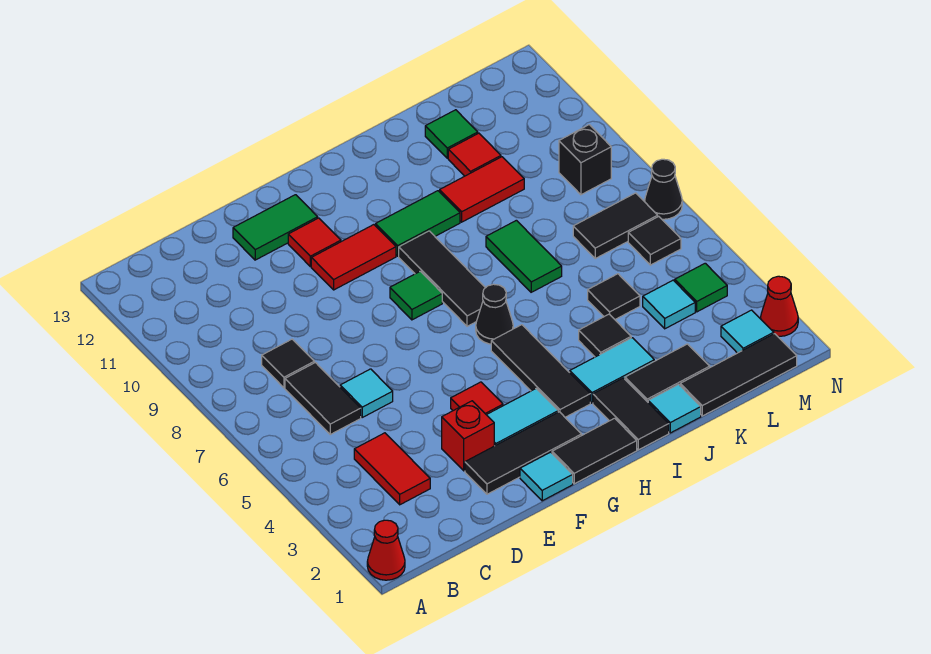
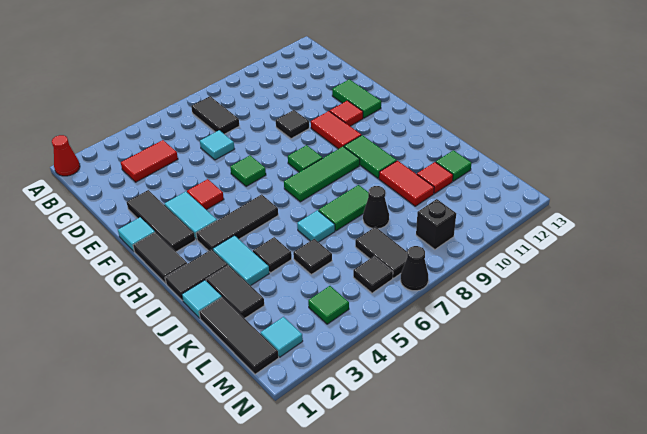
black tile C6:C7 level 1 -> black tile B7:C7 level 1
black tile C8 level 1 -> black tile E9 level 1
red brick E3 level 1 -> none
none -> green tile F6 level 1
black cone H6 level 1 -> black cone K8 level 1
black tile H7:H9 level 1 -> green tile H7:H9 level 1
cyan tile L4 level 1 -> cyan tile J6 level 1
red cone N2 level 1 -> none

